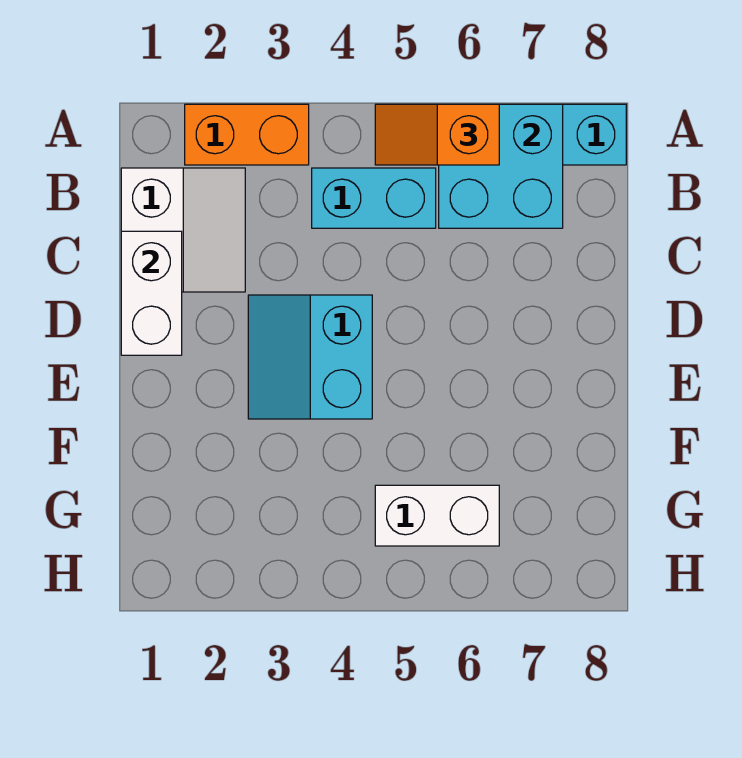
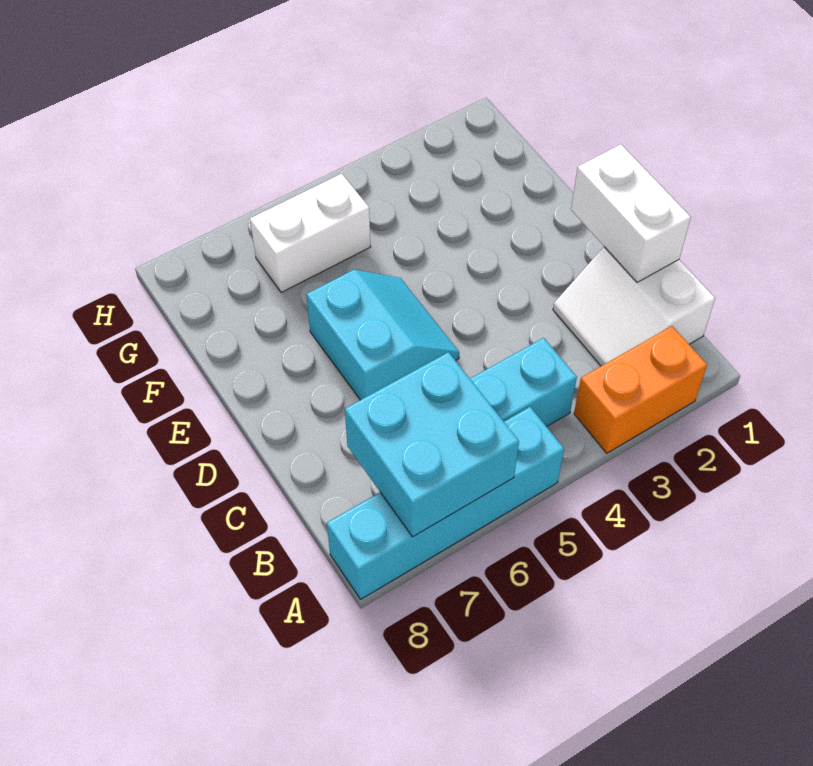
orange slope A5:A6 level 3 top 6 -> none
cyan slope D3:E4 level 1 top 4 -> cyan slope D5:E6 level 1 top 6

